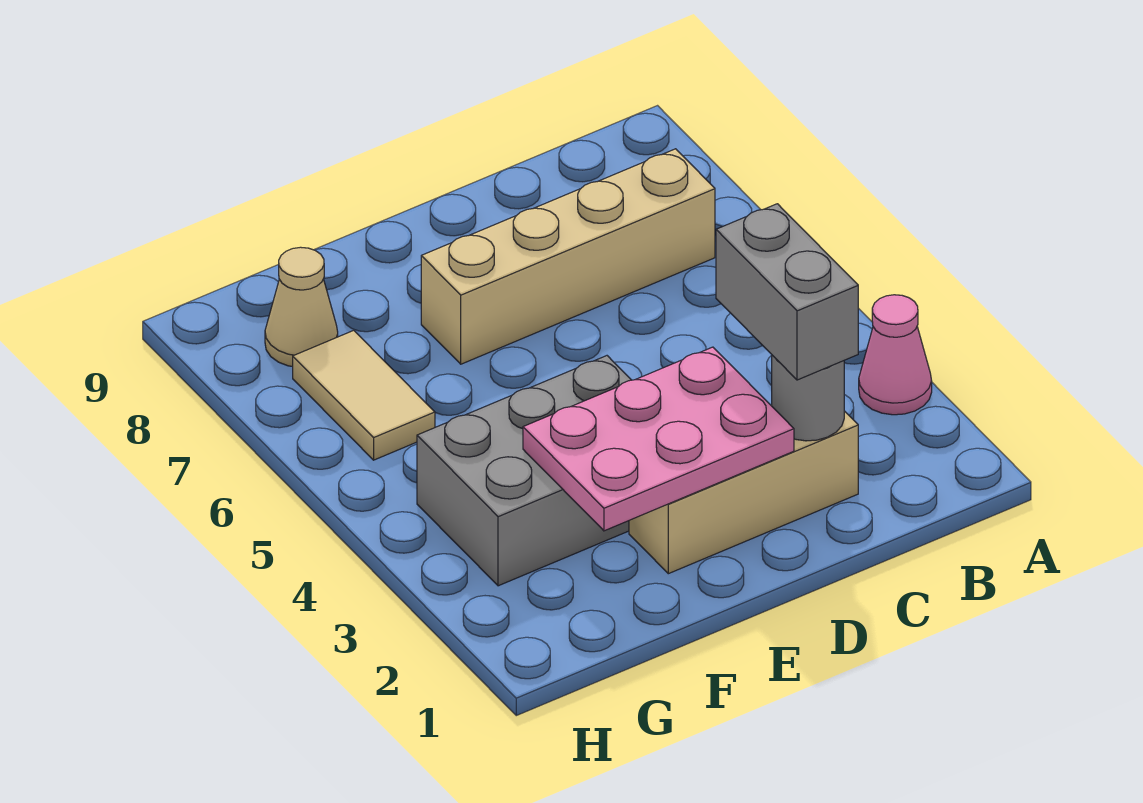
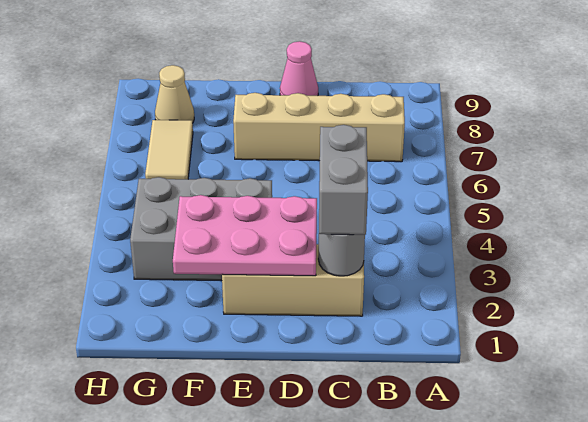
pink cone A3 level 1 -> pink cone D9 level 1

